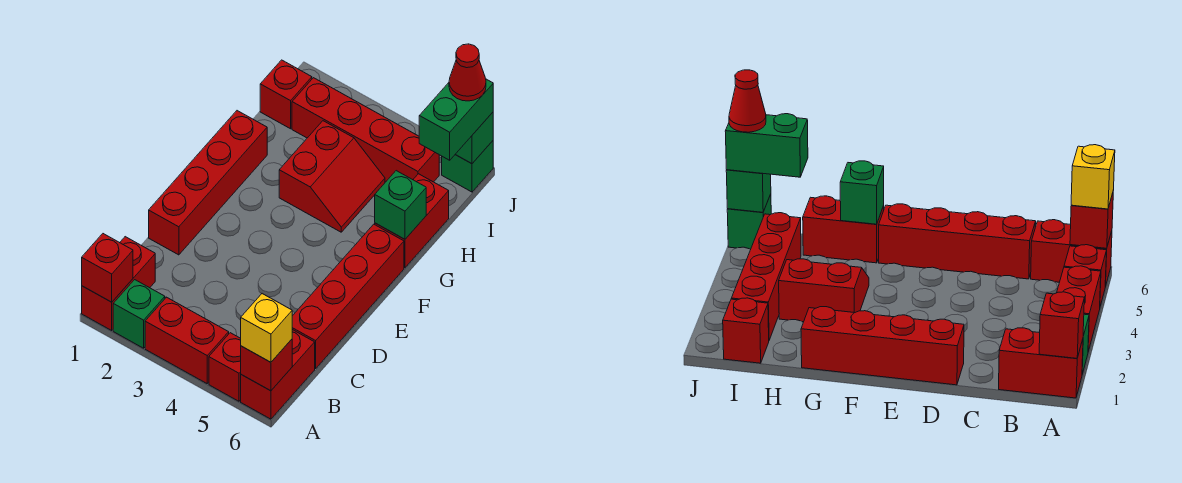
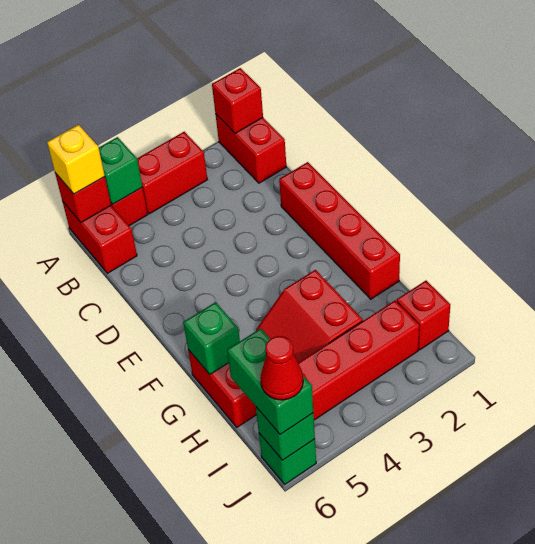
green brick A2 level 1 -> green brick A5 level 2
red brick C6:F6 level 1 -> none

